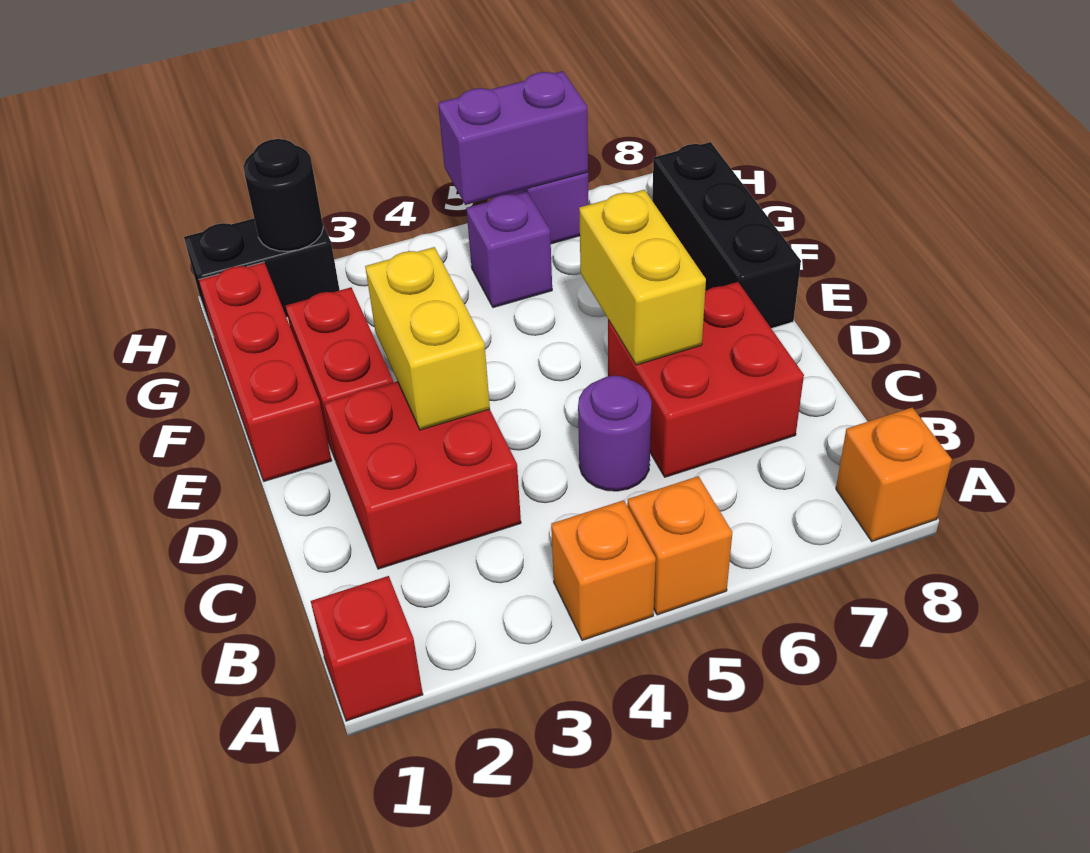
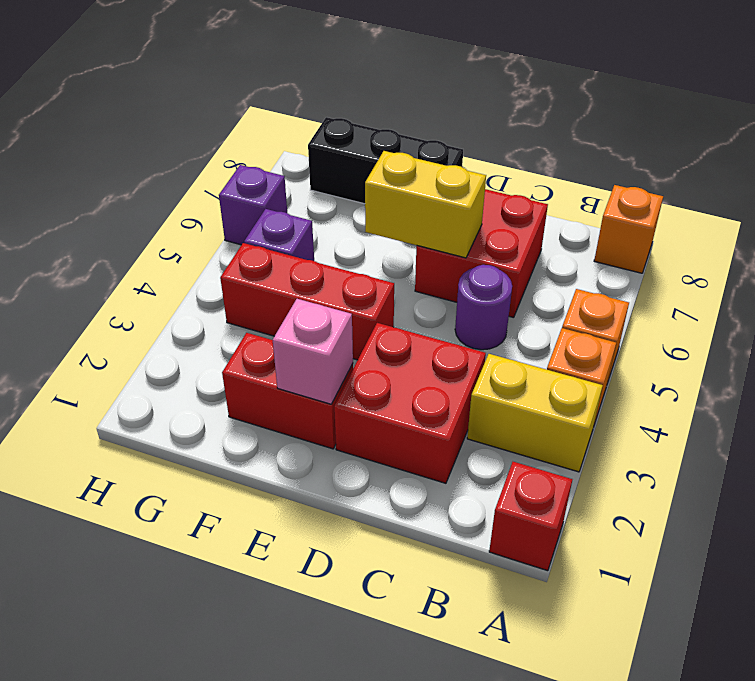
yellow brick D3:E3 level 2 -> yellow brick A3:B3 level 1
red brick E1:G1 level 1 -> red brick E4:G4 level 1
none -> pink brick E2 level 2
black brick H1:H2 level 1 -> none
black round brick H2 level 2 -> none
purple brick H5:H6 level 2 -> none

